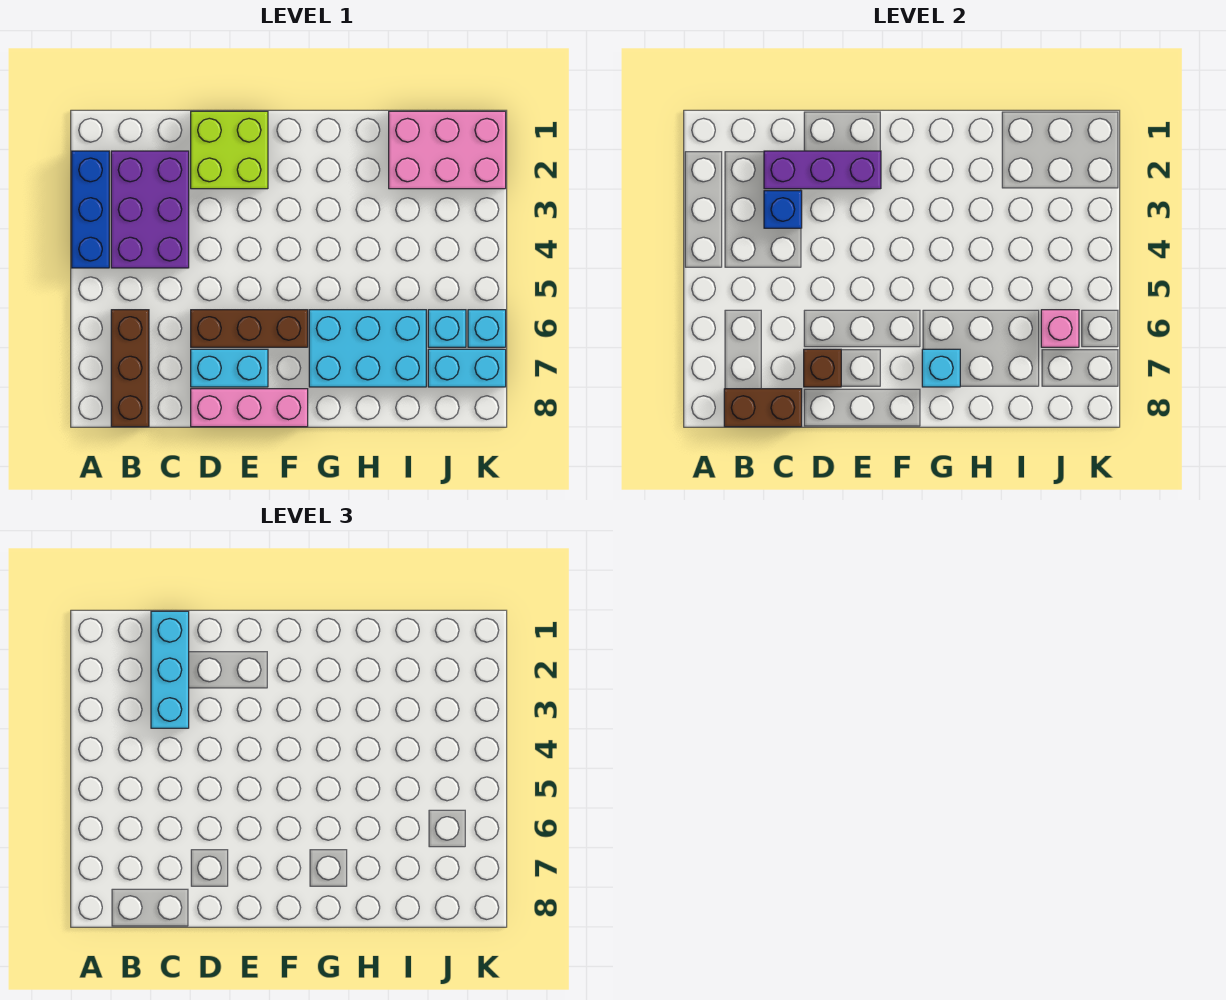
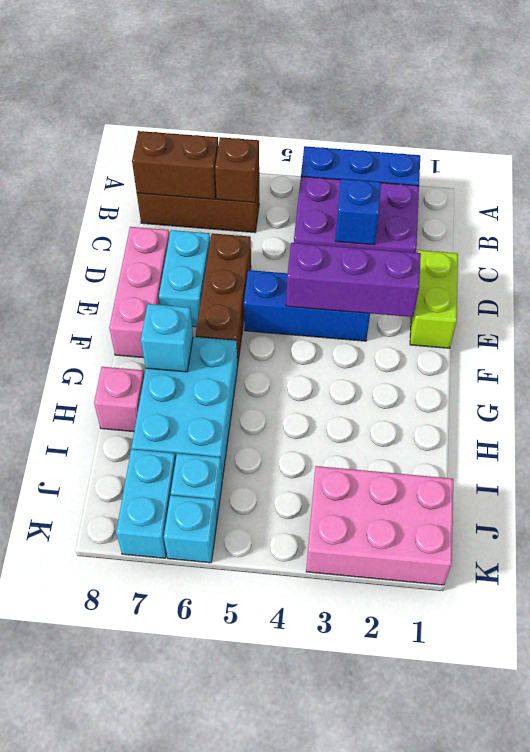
brown brick B8:C8 level 2 -> brown brick B7:B8 level 2
cyan brick C1:C3 level 3 -> none
purple brick C2:E2 level 2 -> purple brick E2:E4 level 2
lime brick D1:E2 level 1 -> lime brick D1:E1 level 1
brown brick D7 level 2 -> brown brick B6 level 2
none -> blue brick E3:E5 level 1
pink brick I1:K2 level 1 -> pink brick J1:K3 level 1
pink brick J6 level 2 -> pink brick H8 level 1

